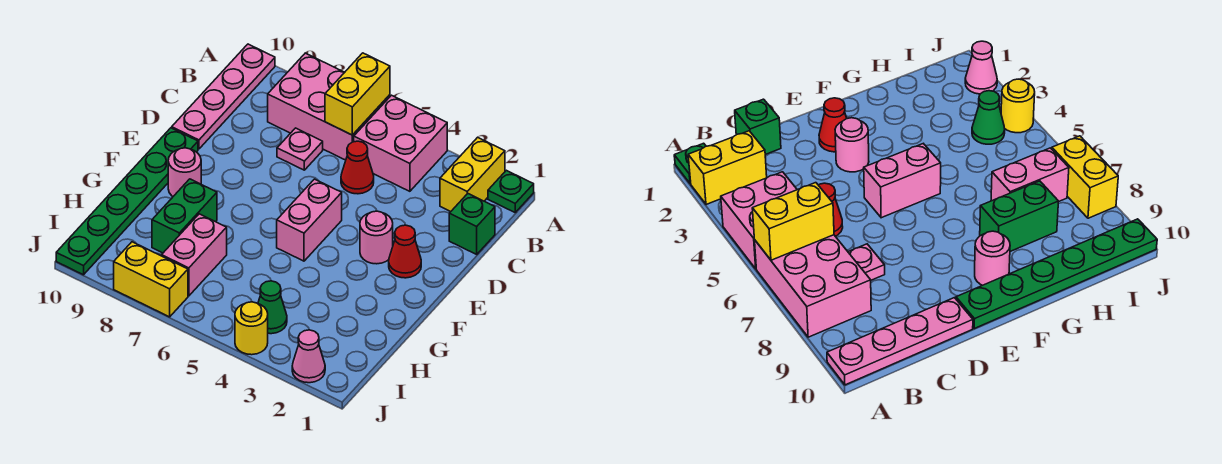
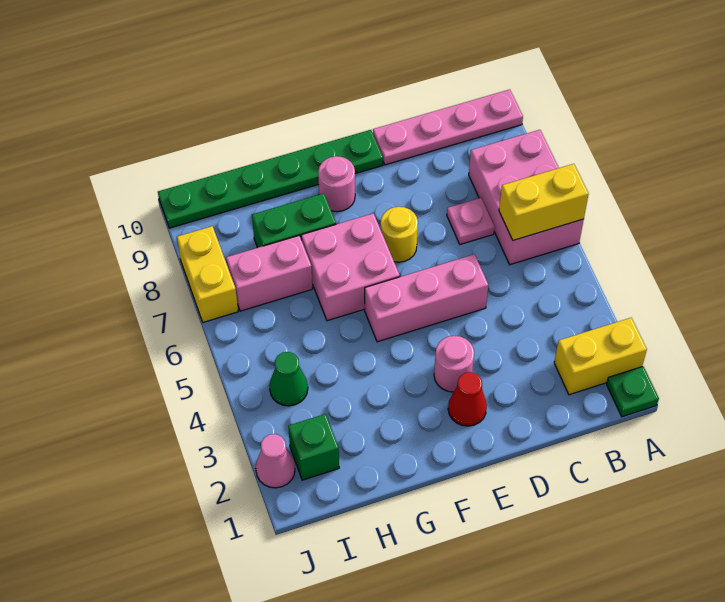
pink brick A4:B5 level 1 -> pink brick F6:G7 level 1
green brick C1 level 1 -> green brick I2 level 1
red cone C5 level 1 -> none
pink brick E5:F5 level 1 -> pink brick D5:F5 level 1
yellow round brick J4 level 1 -> yellow round brick E7 level 1

